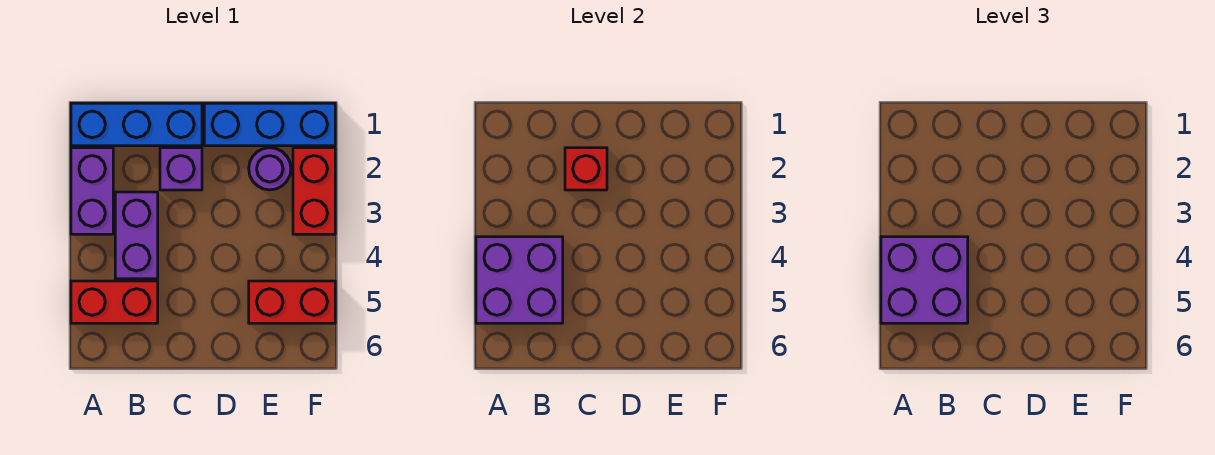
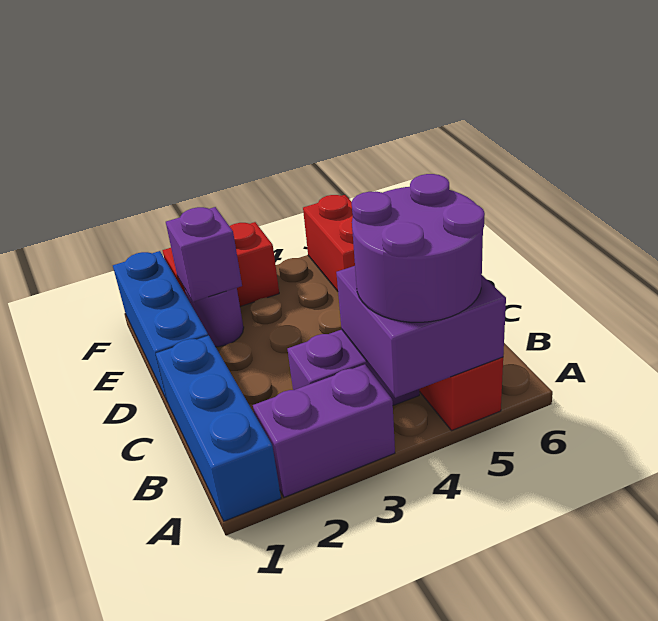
purple brick A4:B5 level 3 -> purple round brick A4:B5 level 3
purple brick C2 level 1 -> purple brick E2 level 2
red brick C2 level 2 -> none

